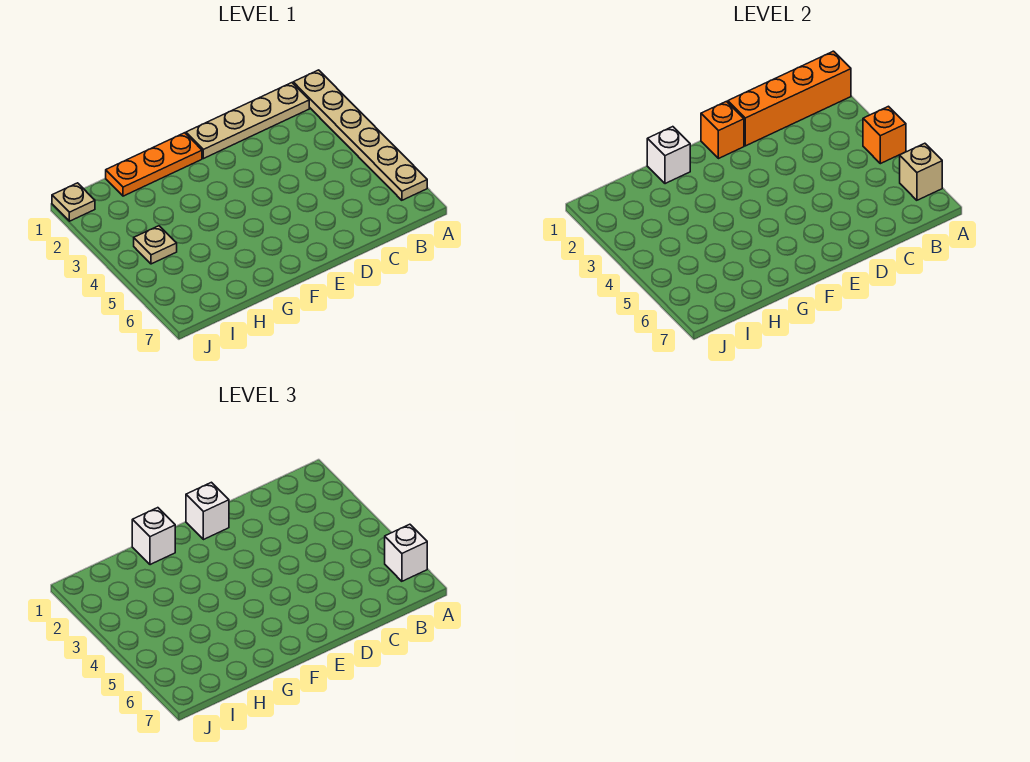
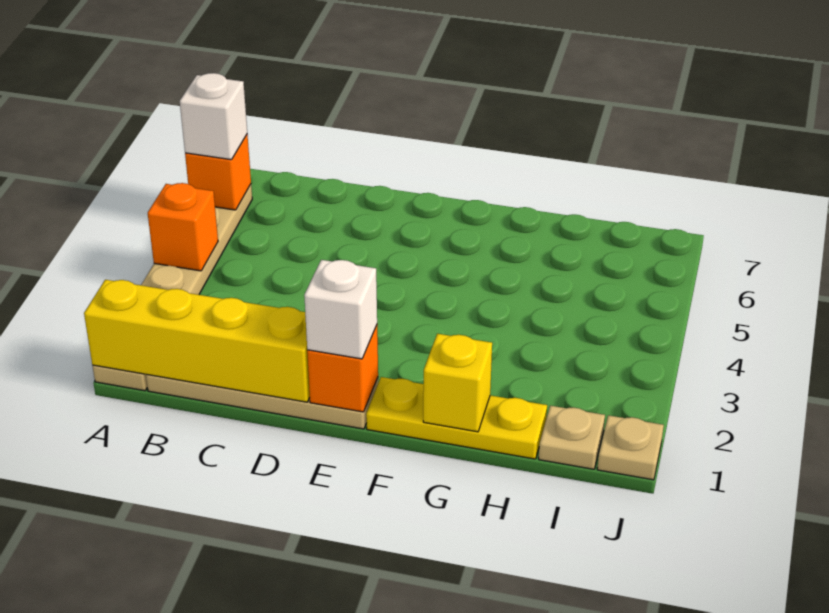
orange brick A1:D1 level 2 -> yellow brick A1:D1 level 2
tan brick A6 level 2 -> orange brick A6 level 2
orange plate F1:H1 level 1 -> yellow plate F1:H1 level 1
white brick G1 level 2 -> yellow brick G1 level 2
white brick G1 level 3 -> none
tan plate I4 level 1 -> tan plate I1 level 1

